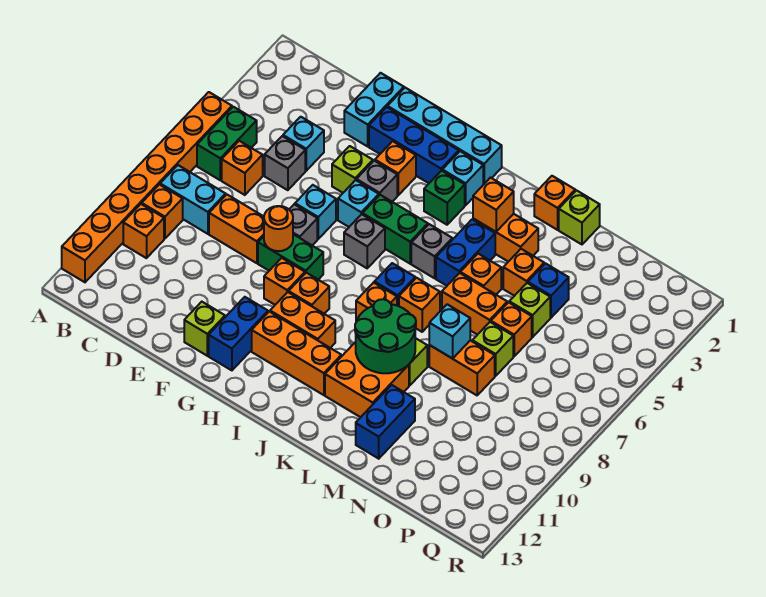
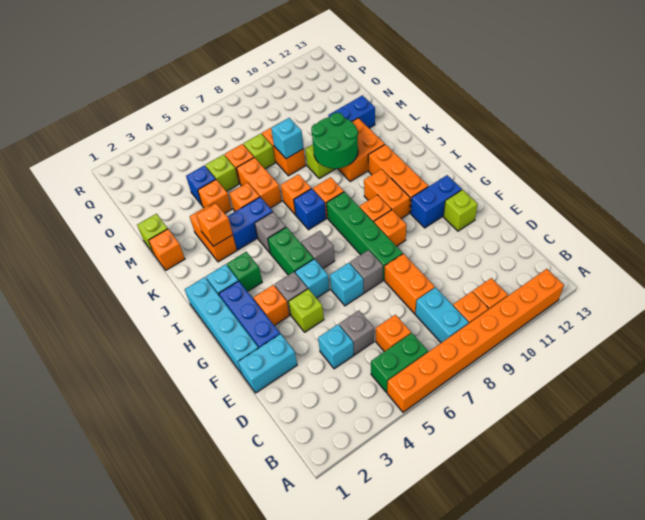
green brick F8:G8 level 1 -> green brick F8:I8 level 1
orange round brick F8 level 2 -> none

